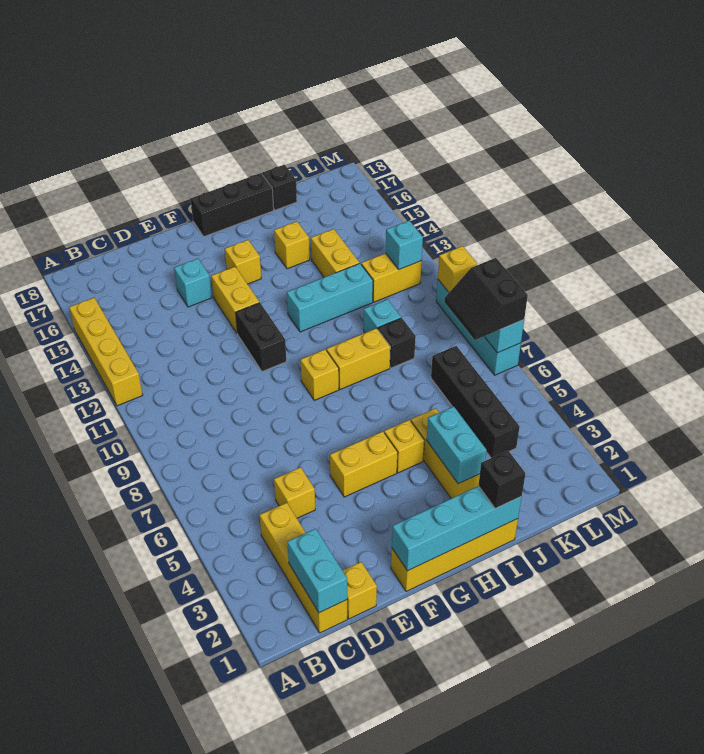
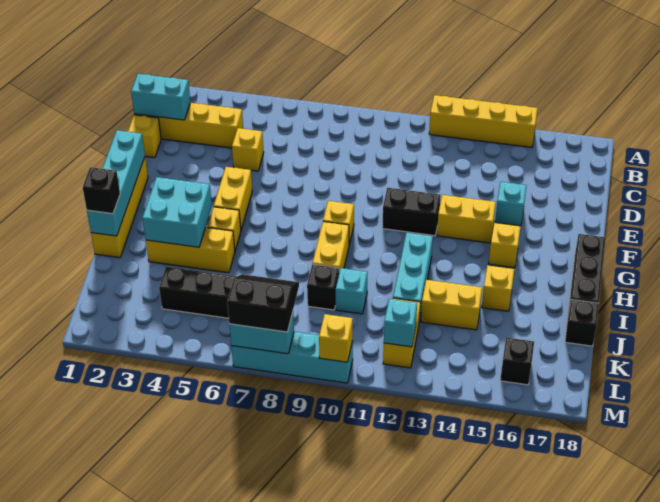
cyan brick I3:I4 level 2 -> cyan brick H3:I4 level 2
none -> black brick L16 level 1

